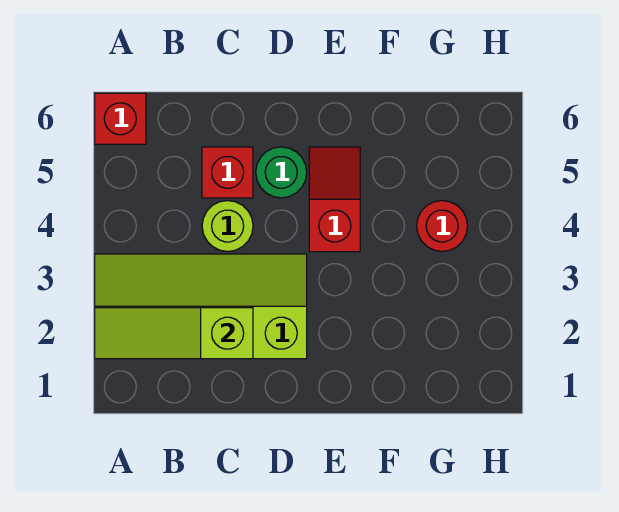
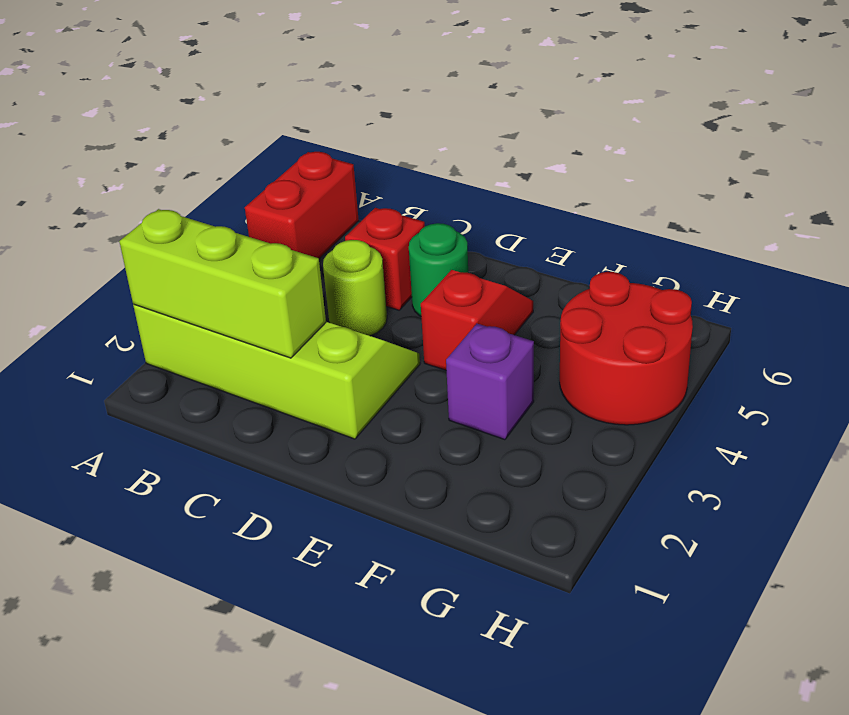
lime slope A2:C2 level 2 top C -> lime brick A2:C2 level 2
red brick A6 level 1 -> red brick A5:A6 level 1
none -> purple brick F3 level 1
red round brick G4 level 1 -> red round brick G4:H5 level 1

